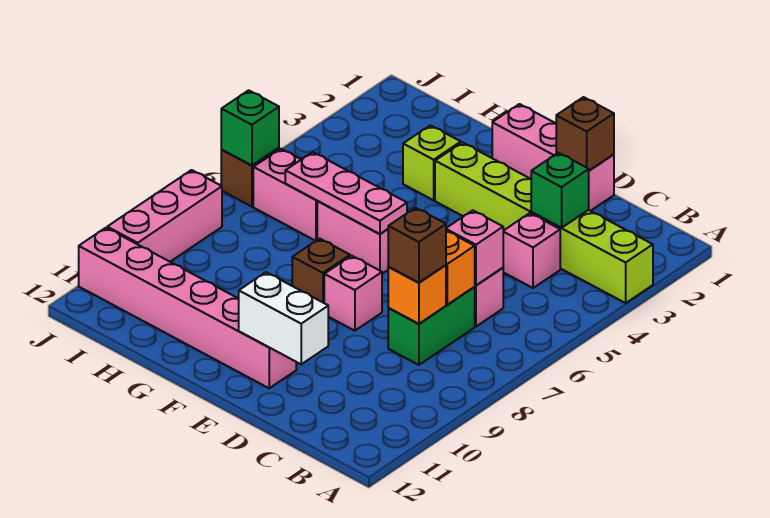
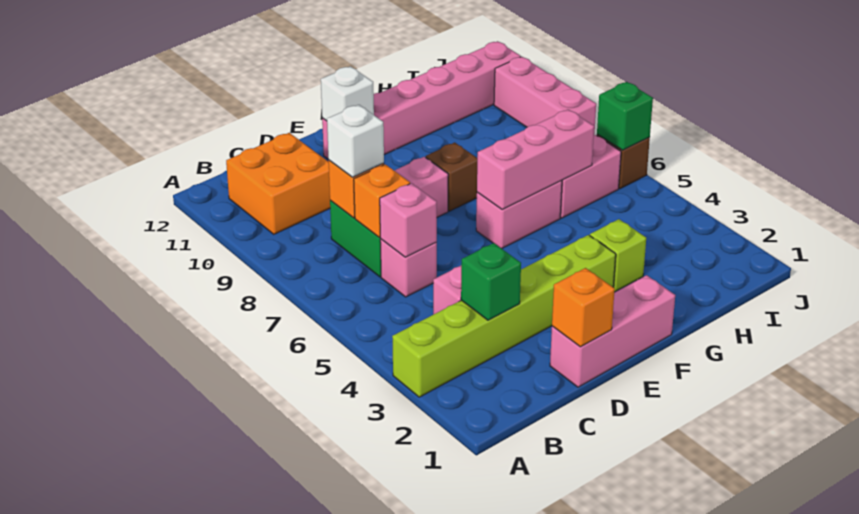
none -> orange brick B10:C11 level 1
brown brick C8 level 3 -> white brick C8 level 3
brown brick D1 level 2 -> orange brick D1 level 2
white brick D11:E11 level 2 -> white brick E11 level 2
pink plate F6:H6 level 2 -> pink brick F6:H6 level 2

